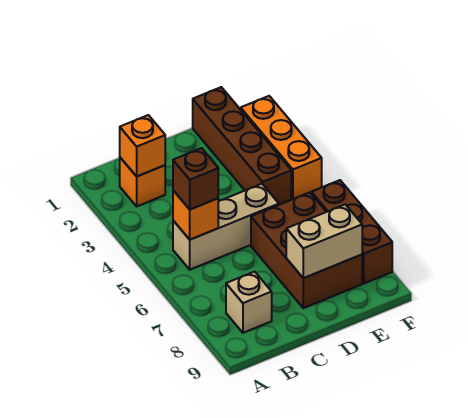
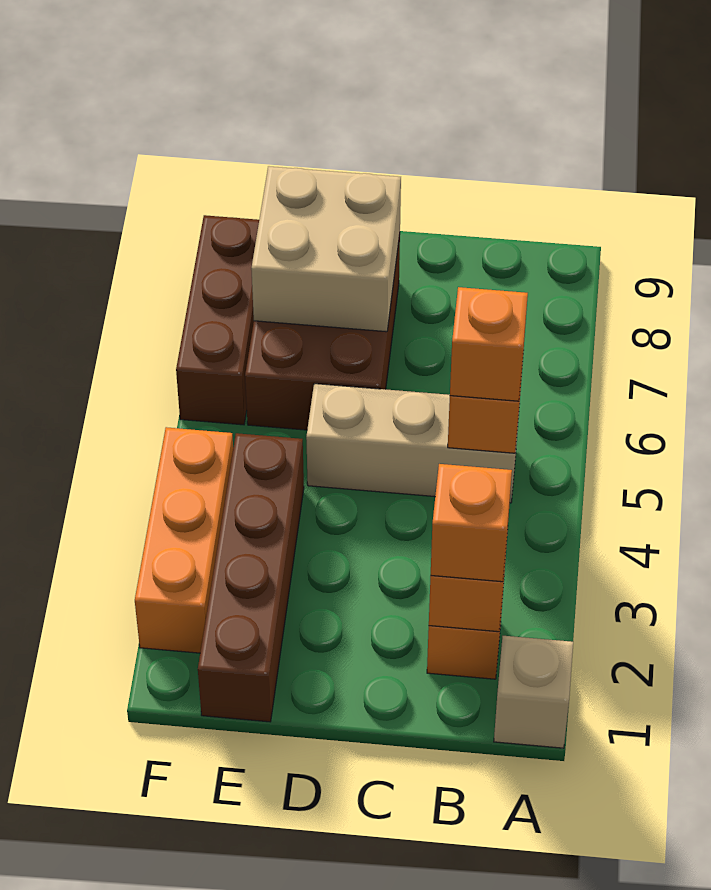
none -> orange brick B2 level 3
brown brick B5 level 3 -> orange brick B5 level 3
tan brick B8 level 1 -> tan brick A1 level 1
tan brick D8:E8 level 2 -> tan brick D7:E8 level 2

